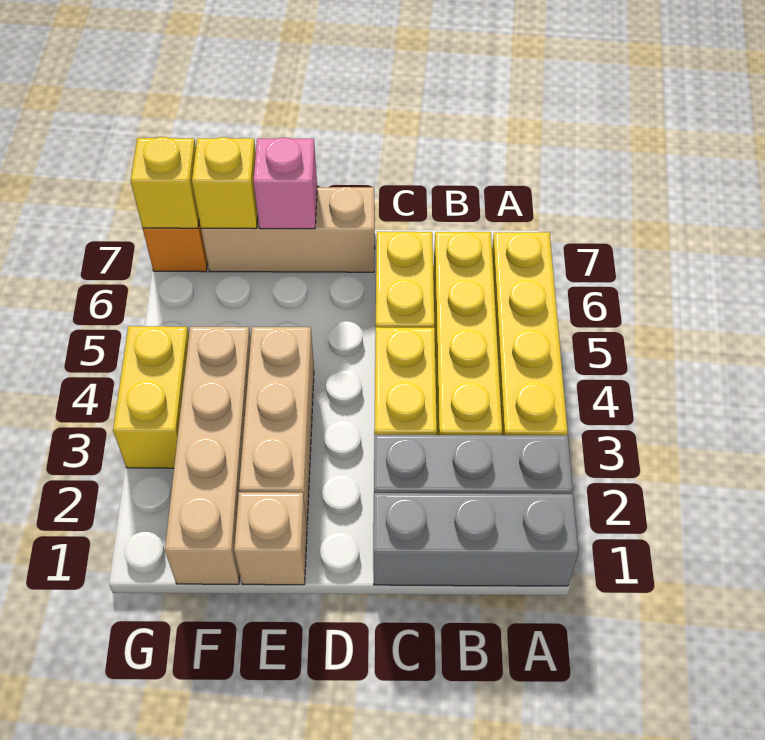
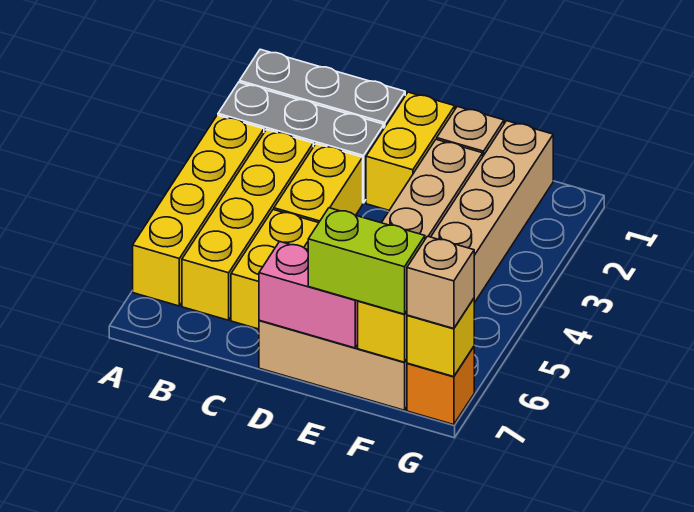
pink brick E7 level 2 -> pink brick D7:E7 level 2
none -> lime brick E7:F7 level 3
yellow brick G3:G4 level 1 -> yellow brick D1:D2 level 1
none -> tan brick G7 level 3

